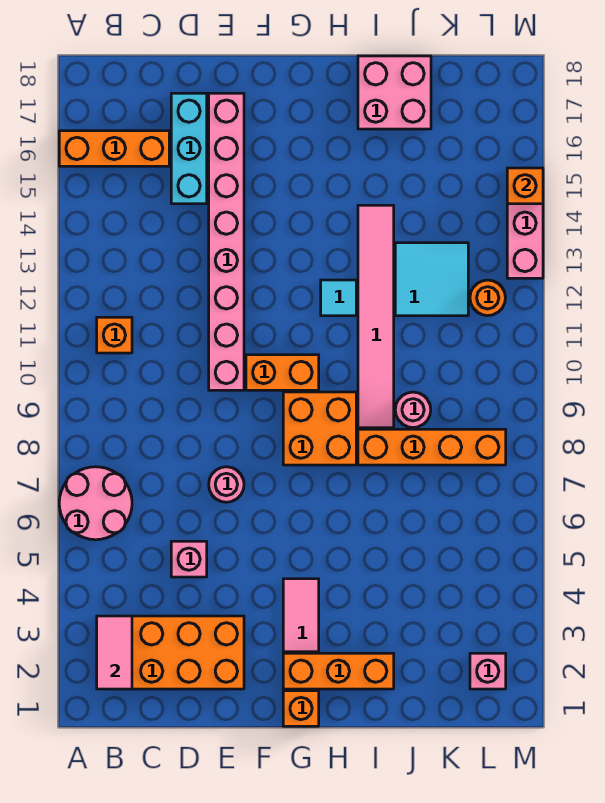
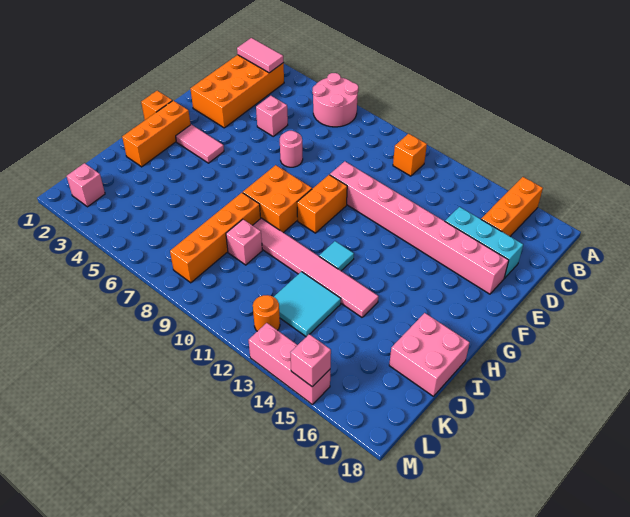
pink round brick J9 level 1 -> pink brick J9 level 1
orange brick M15 level 2 -> pink brick M15 level 2

